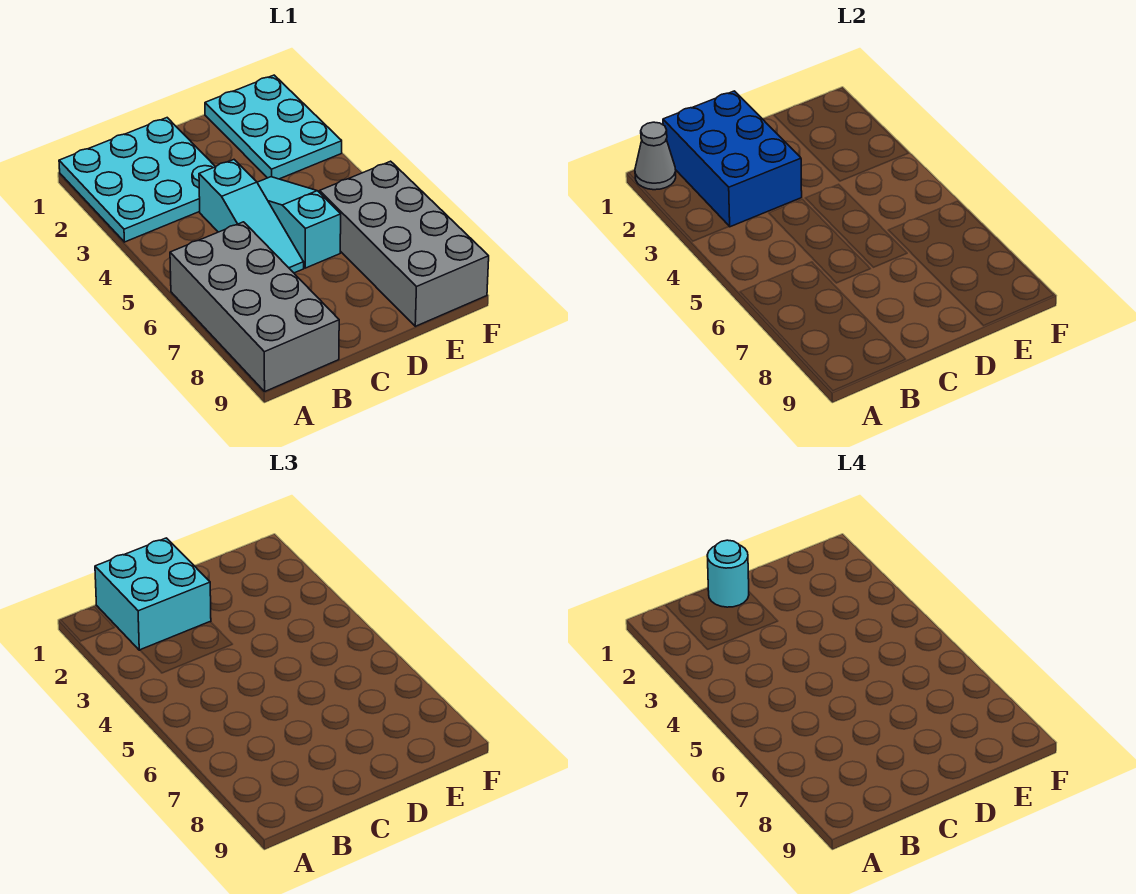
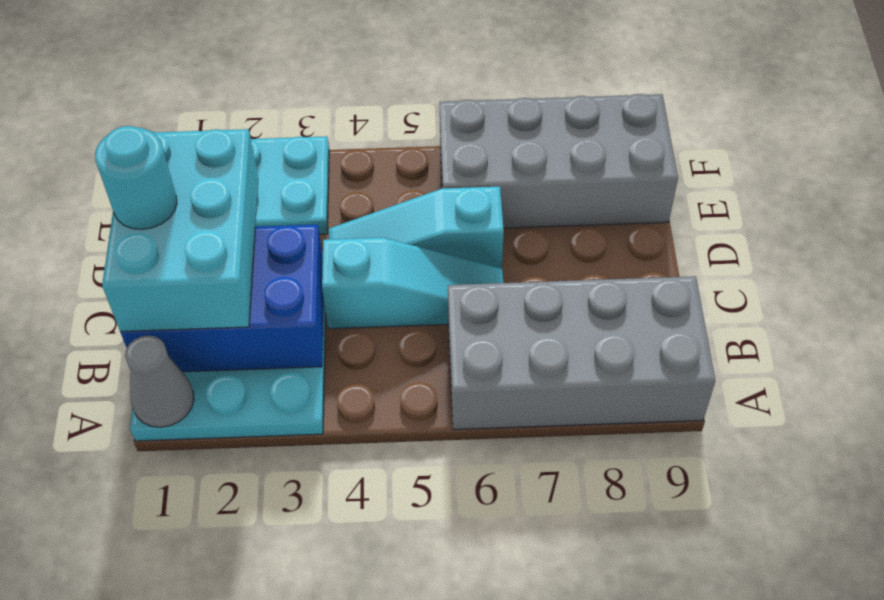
cyan brick B1:C2 level 3 -> cyan brick B1:D2 level 3

